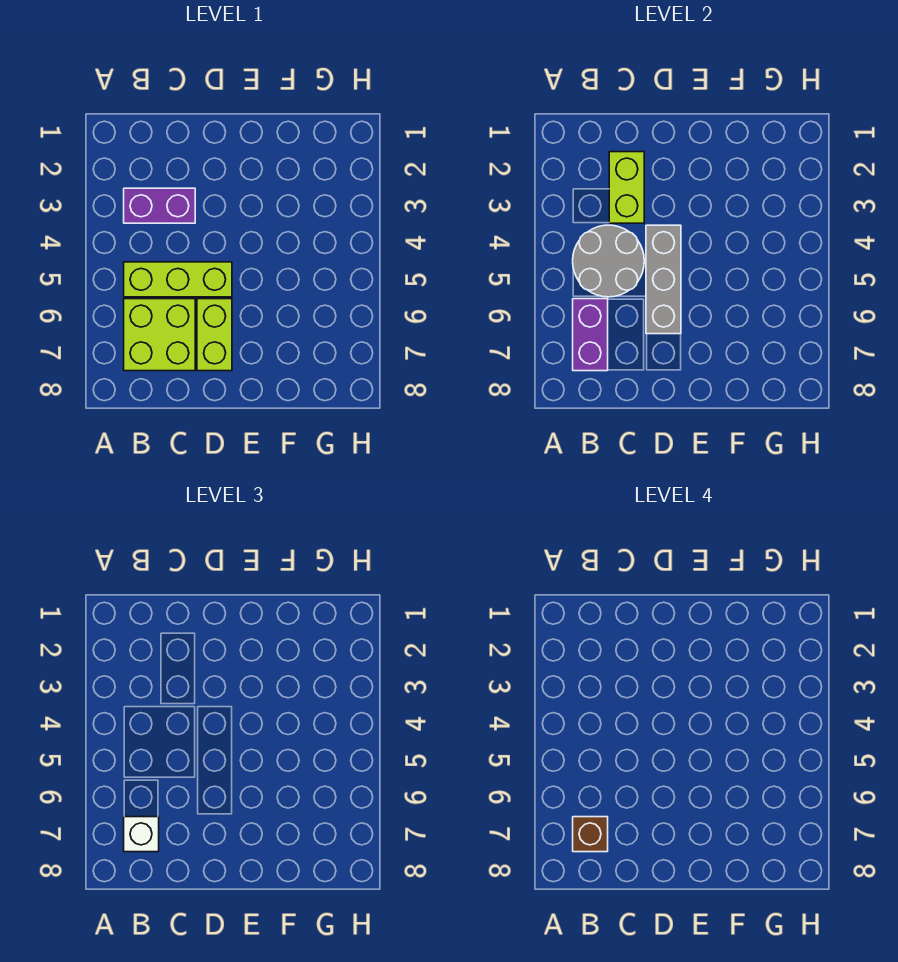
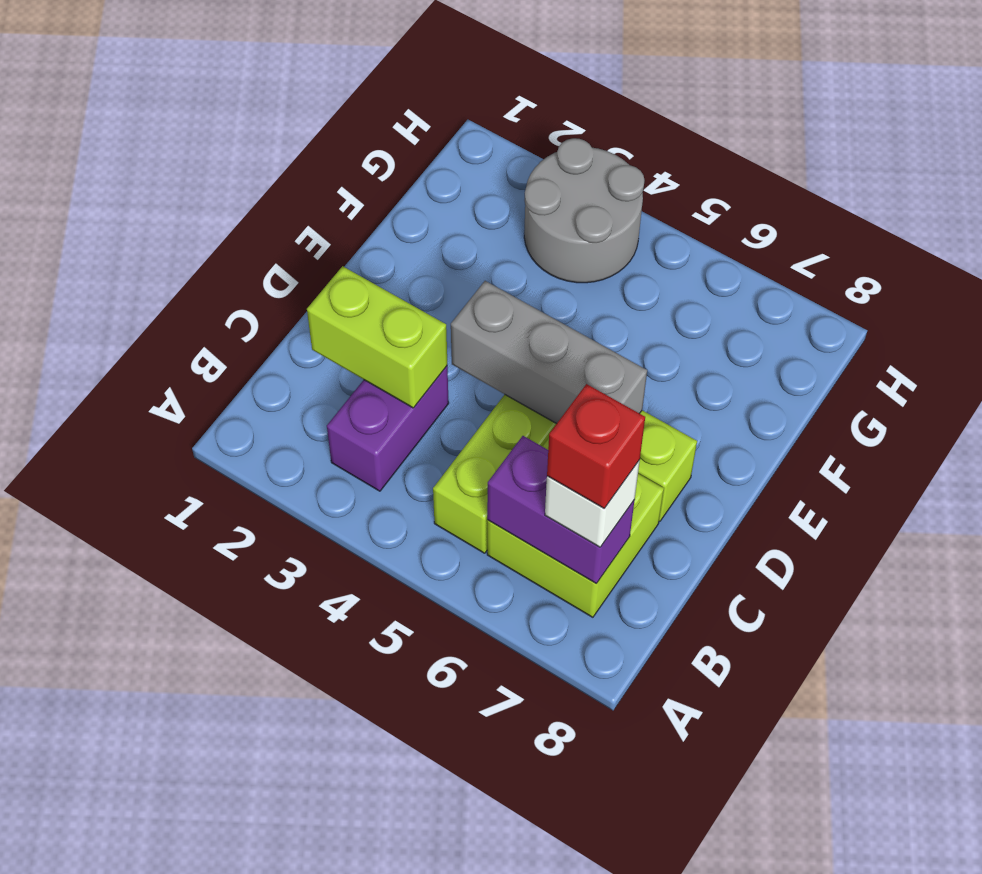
grey round brick B4:C5 level 2 -> grey round brick G3:H4 level 1
brown brick B7 level 4 -> red brick B7 level 4

